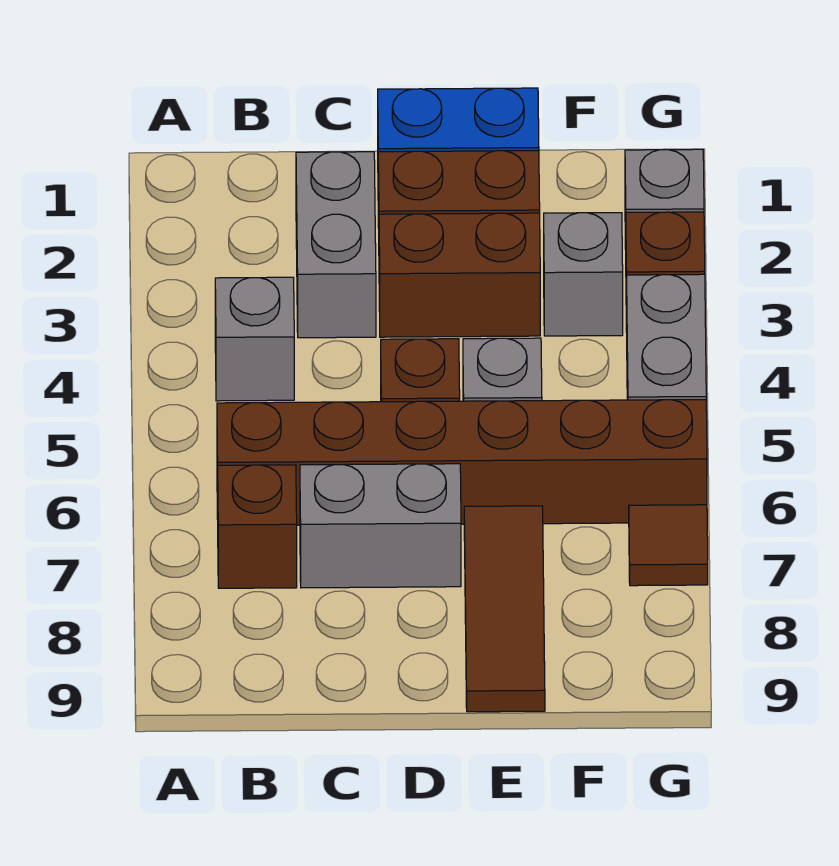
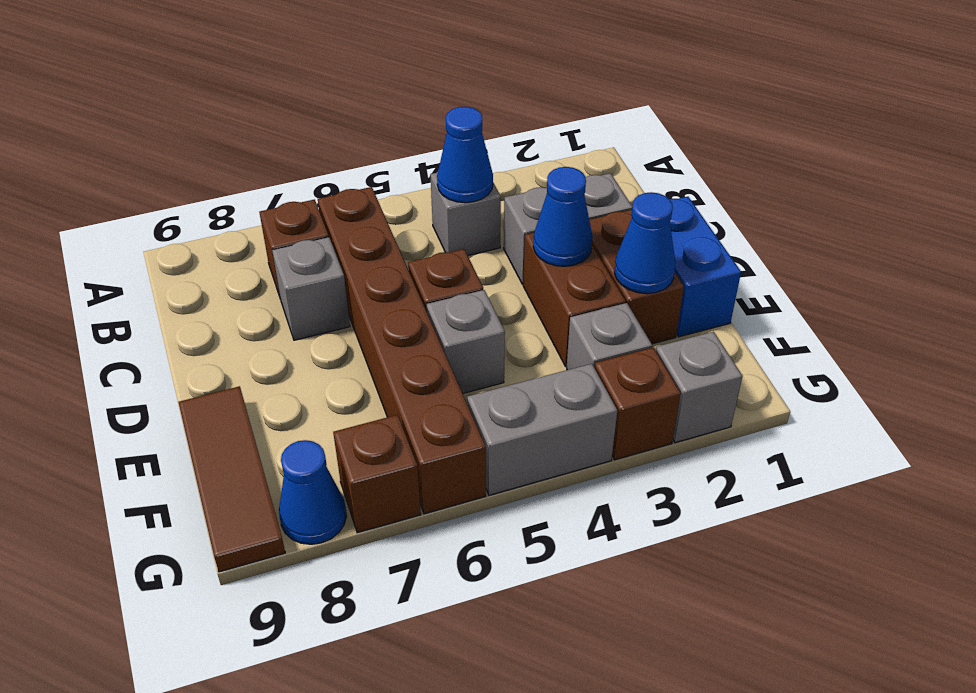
none -> blue cone B4 level 2
grey brick C7:D7 level 1 -> grey brick C7 level 1
none -> blue cone D3 level 2
none -> blue cone E2 level 2
brown tile E7:E9 level 1 -> brown tile E9:G9 level 1
brown tile G7 level 1 -> brown brick G7 level 1
none -> blue cone G8 level 1

